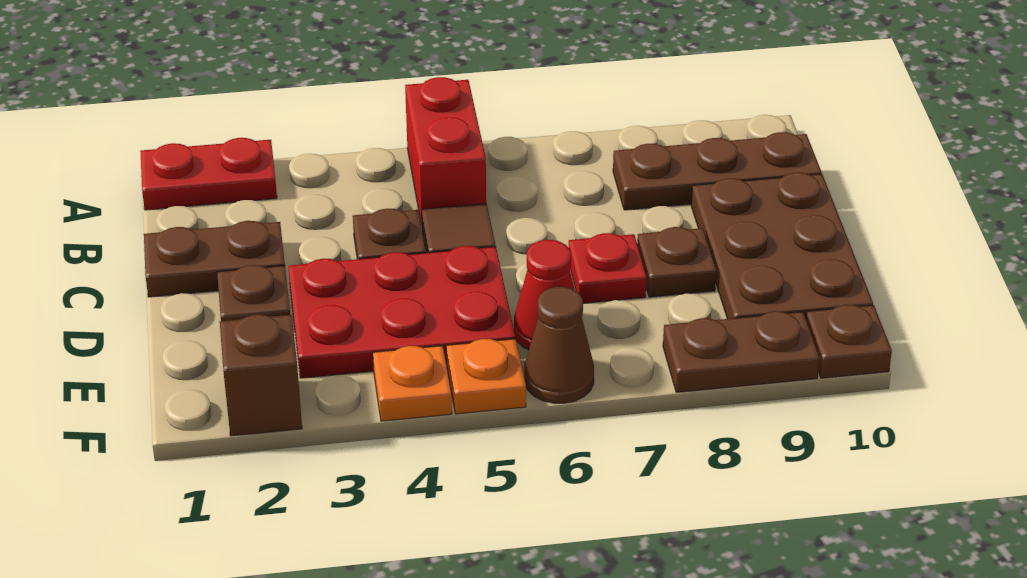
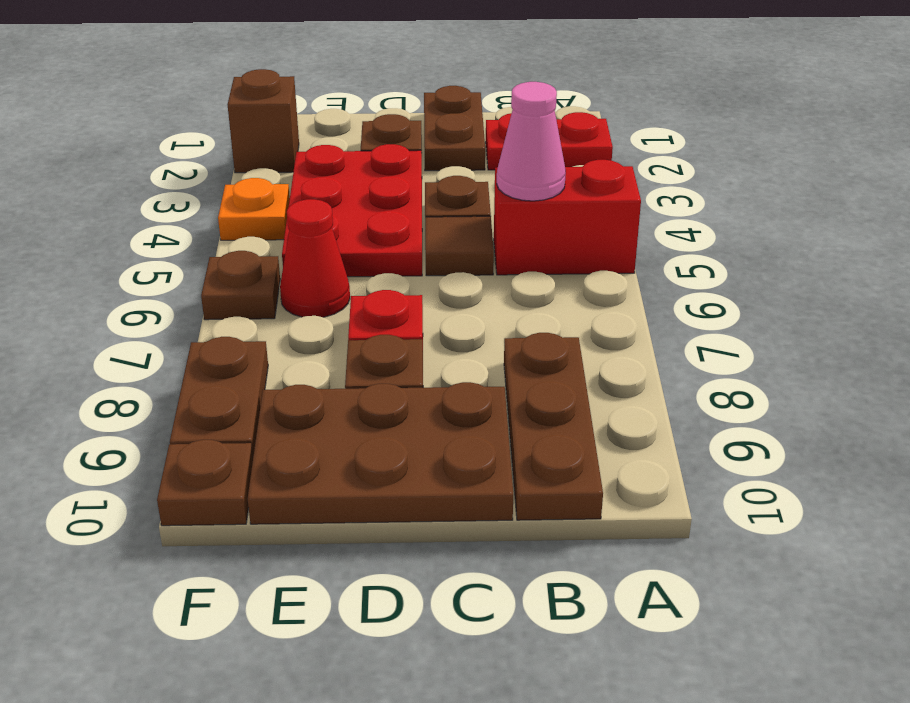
red plate A1:A2 level 1 -> red plate A2:B2 level 1
none -> pink cone B5 level 2
orange plate F5 level 1 -> none
brown cone F6 level 1 -> brown plate F6 level 1

